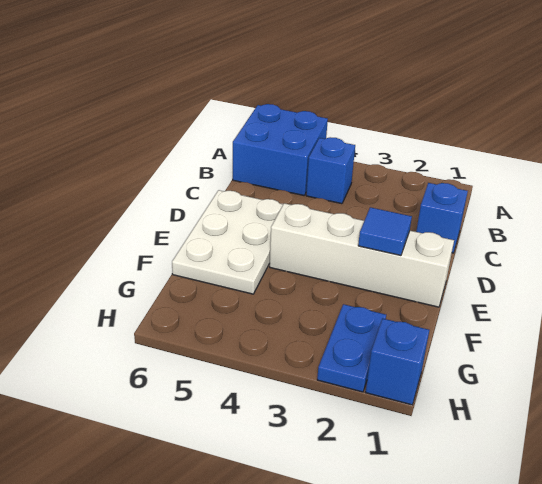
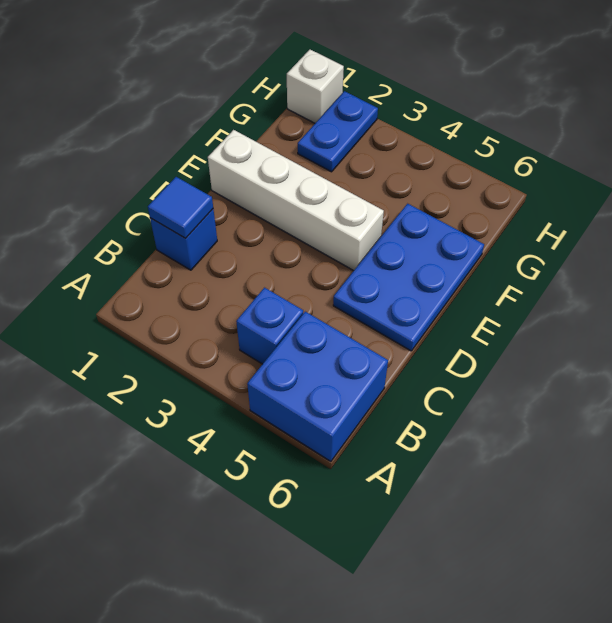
white plate D5:F6 level 1 -> blue plate D5:F6 level 1
blue tile E2 level 2 -> blue tile C1 level 2
blue brick H1 level 1 -> white brick H1 level 1

